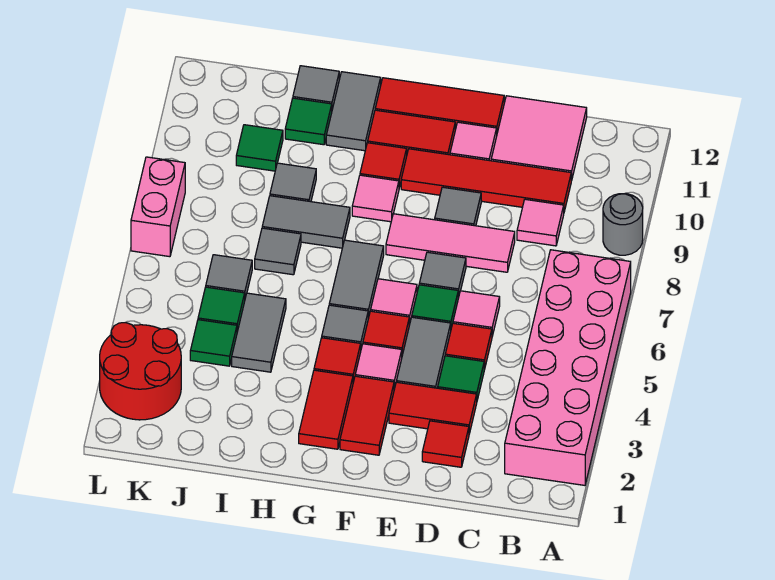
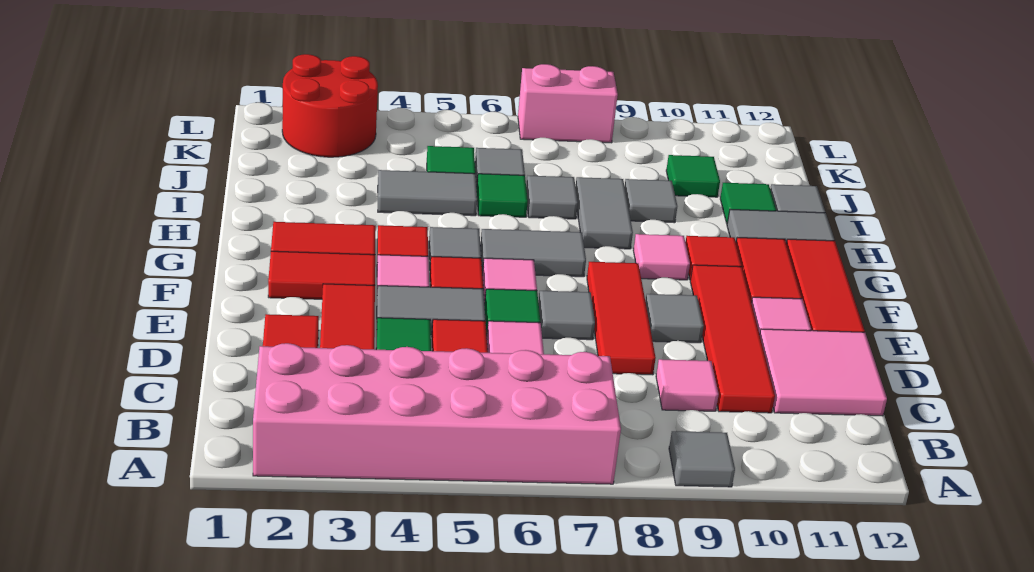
grey round brick A9 level 1 -> grey tile A9 level 1
pink tile D8:F8 level 1 -> red tile D8:F8 level 1
green tile J4 level 1 -> green tile I6 level 1

